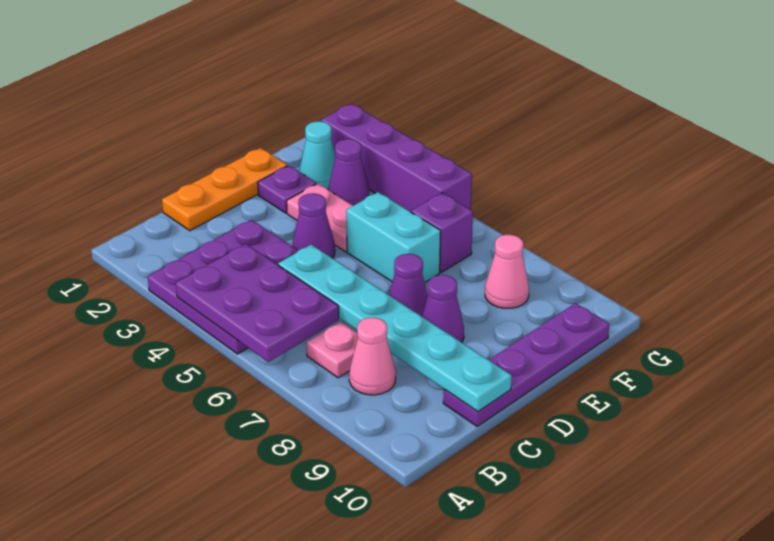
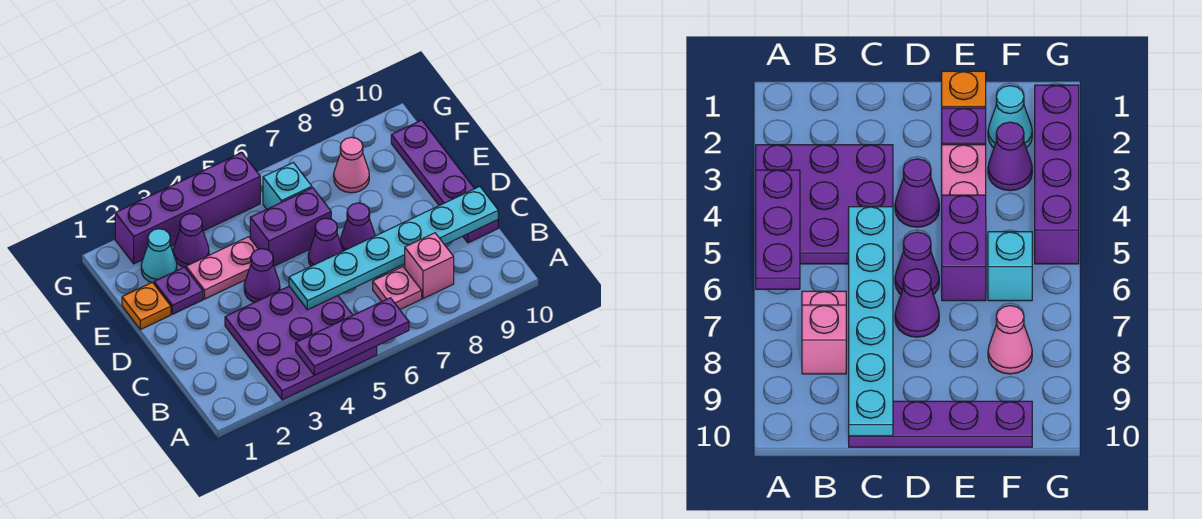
purple plate A4:B6 level 2 -> purple plate A4:A6 level 2
pink cone B8 level 1 -> pink brick B8 level 1
orange plate C1:E1 level 1 -> orange plate E1 level 1
purple cone D8 level 1 -> purple cone D6 level 1
cyan brick E5:E6 level 1 -> purple brick E5:E6 level 1
purple brick F6 level 1 -> cyan brick F6 level 1

